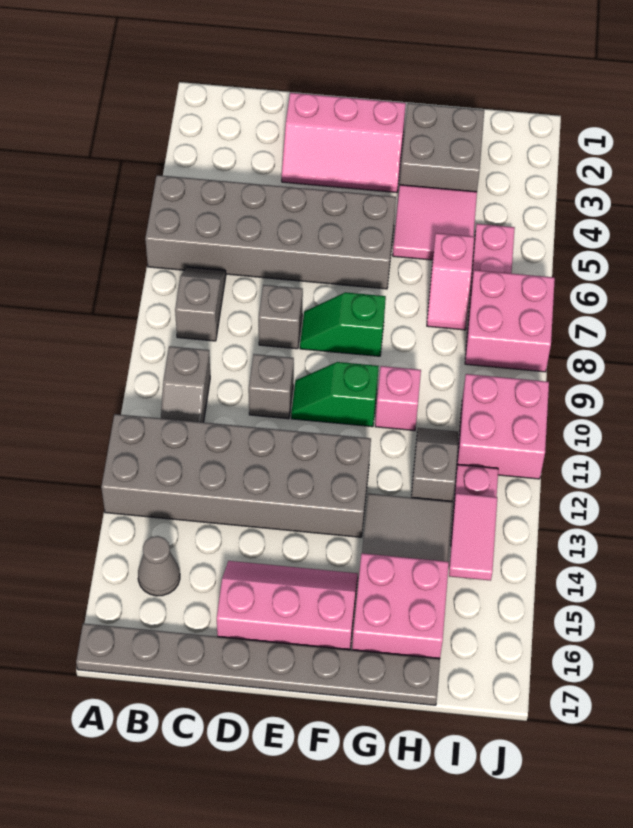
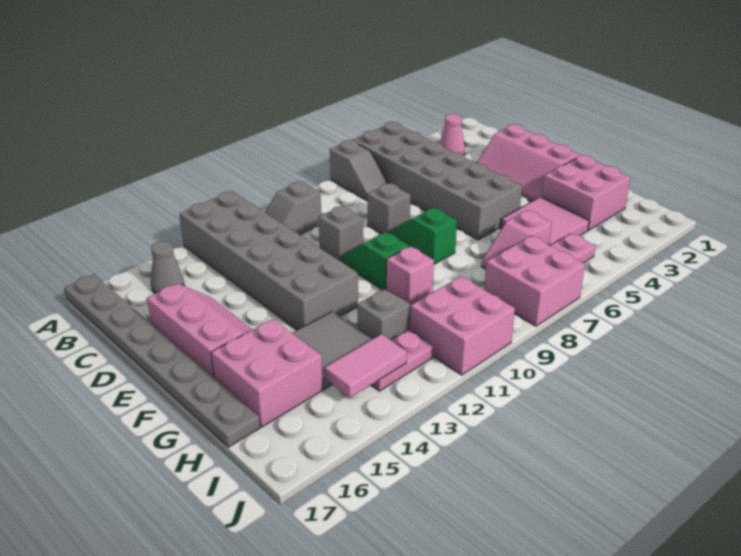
none -> pink cone B3 level 1
grey slope B7:B8 level 1 top 8 -> grey slope A7:B7 level 1 top A
grey brick G2:H3 level 1 -> pink brick G2:H3 level 1

